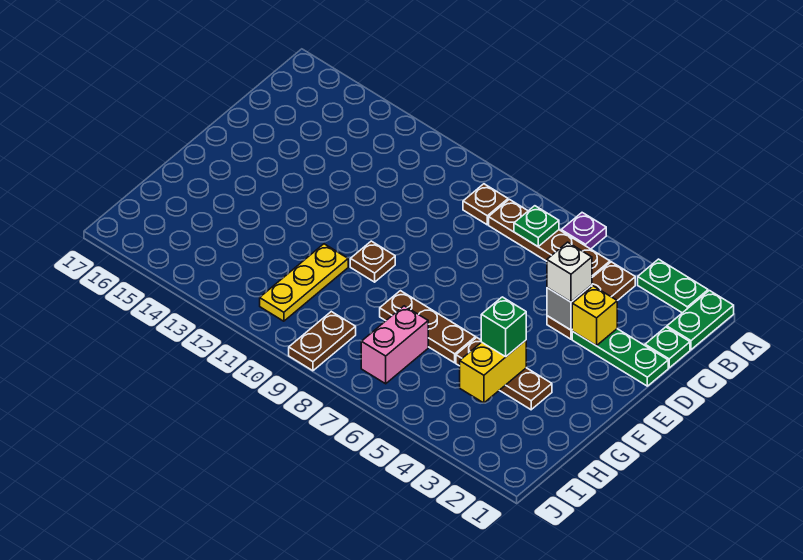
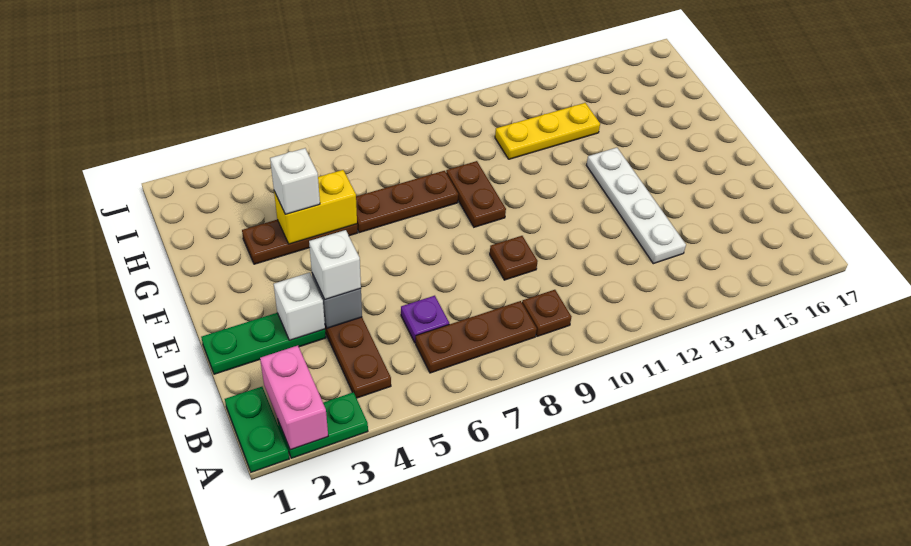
purple plate A6 level 1 -> purple plate C6 level 1
brown plate B5:B8 level 1 -> brown plate B6:B8 level 1
green plate B7 level 2 -> none
green plate C1 level 1 -> none
none -> white plate C13:F13 level 1
yellow brick D3 level 2 -> white brick D3 level 2
brown plate F10 level 1 -> brown plate D9 level 1
yellow brick G4:H4 level 2 -> yellow brick G4:G5 level 2
green brick G4 level 3 -> white brick G4 level 3
yellow plate G11:I11 level 1 -> yellow plate H11:H13 level 1
pink brick H7:I7 level 1 -> pink brick A2:B2 level 2
brown plate I9:J9 level 1 -> brown plate F9:G9 level 1

